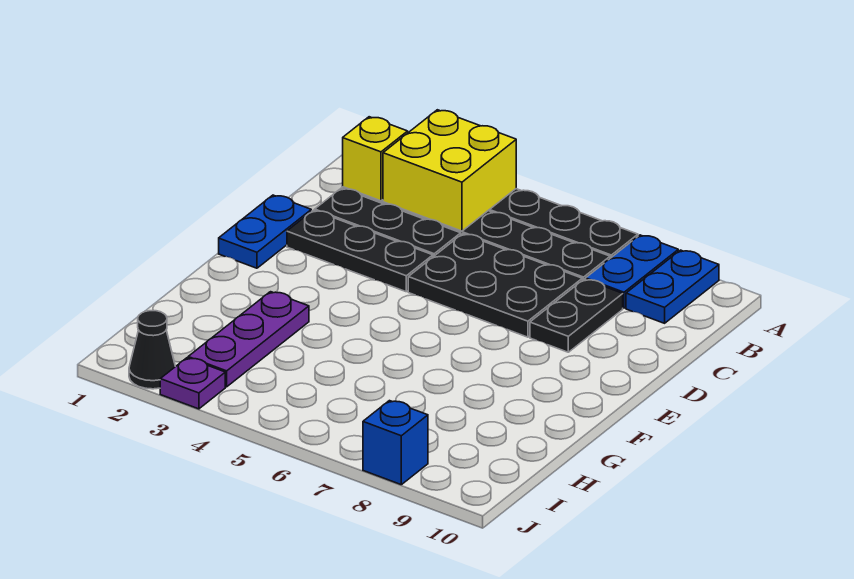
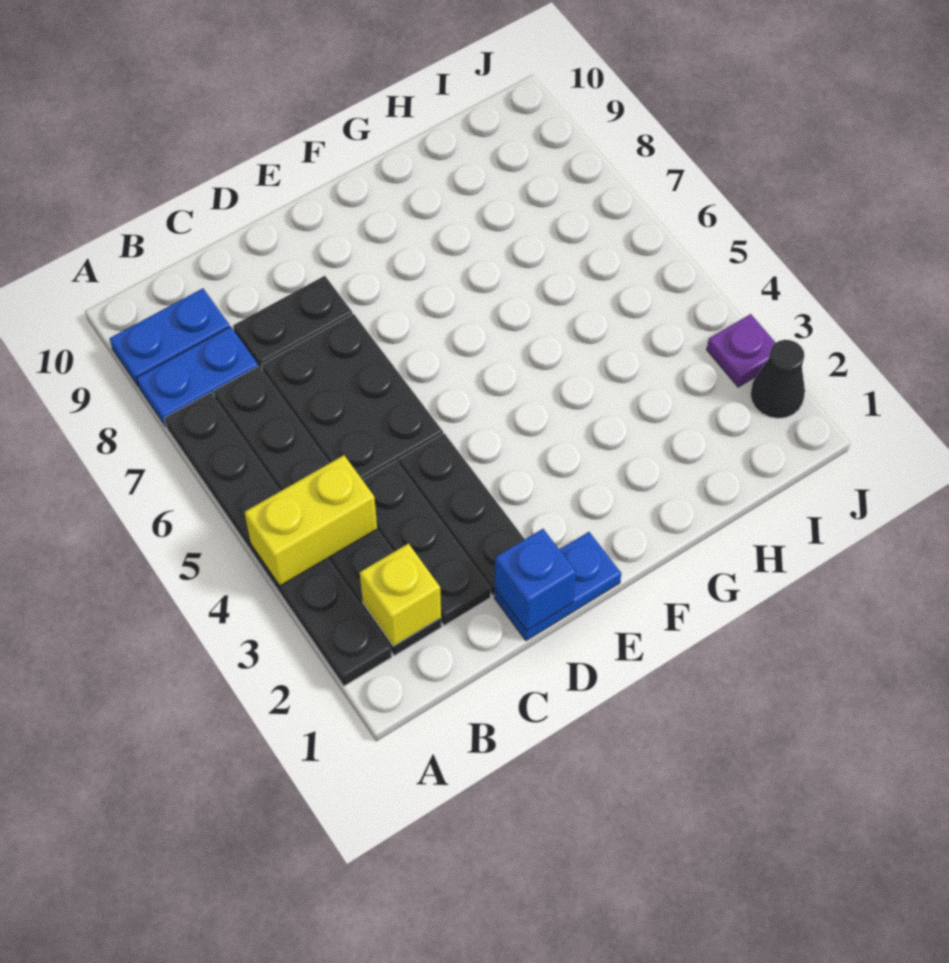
yellow brick A3:B4 level 2 -> yellow brick A4:B4 level 2
purple plate G3:I3 level 1 -> none
blue brick J8 level 1 -> blue brick D1 level 2

